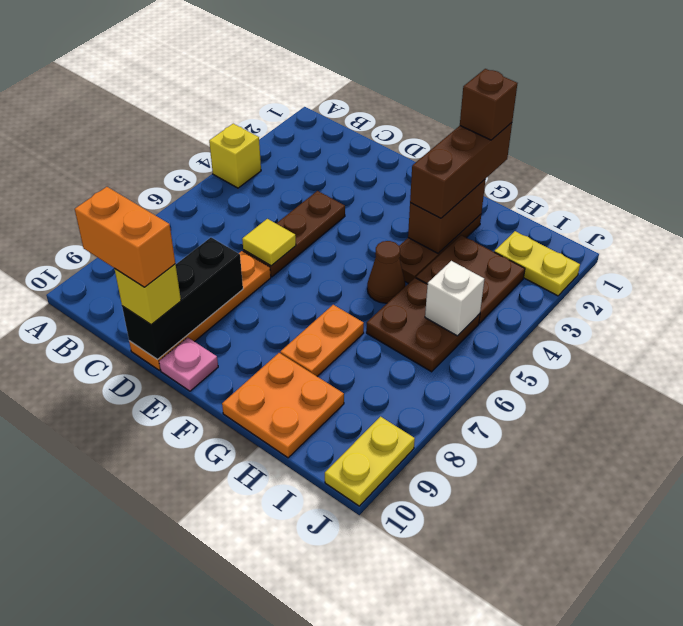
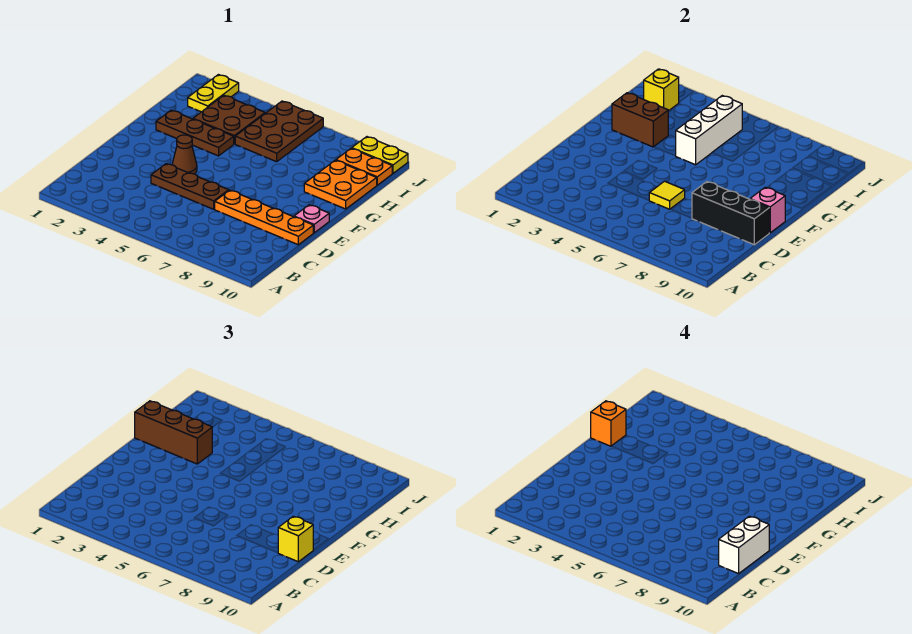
yellow brick A4 level 1 -> yellow brick I2 level 2
orange brick C10:D10 level 4 -> white brick C10:D10 level 4
none -> pink brick E10 level 2
brown brick G1 level 4 -> orange brick G1 level 4
brown cone G5 level 1 -> brown cone E4 level 1
orange plate G7:G8 level 1 -> orange plate I9:I10 level 1
brown plate H5:I6 level 1 -> brown plate H5:J6 level 1
white brick I5 level 2 -> white brick G5:I5 level 2

